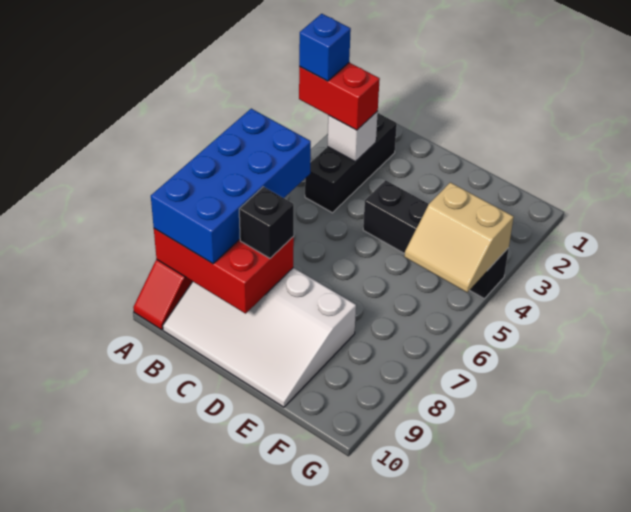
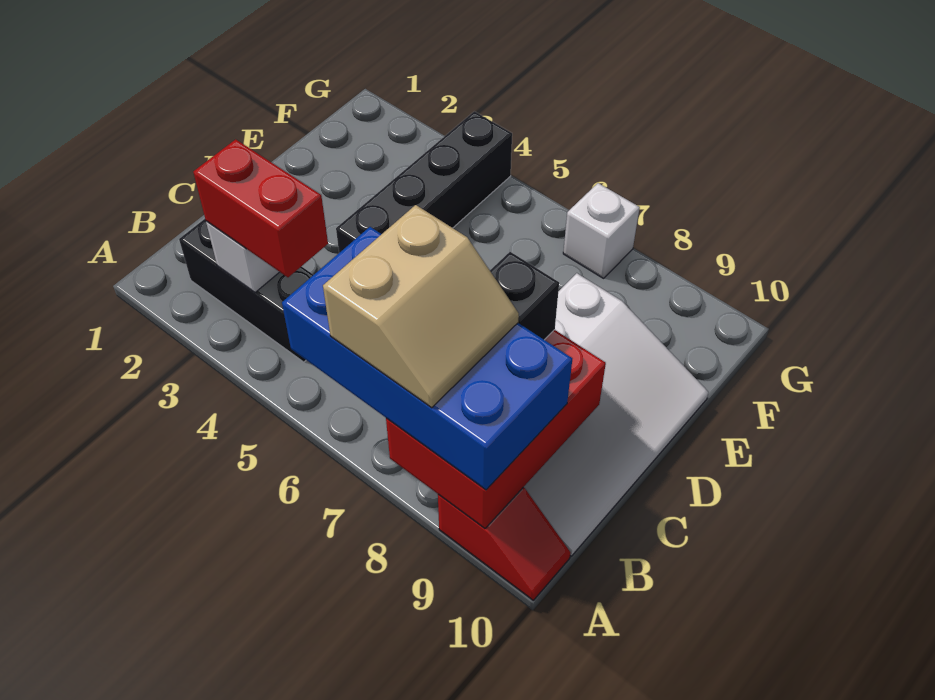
red brick A3:B3 level 3 -> red brick B3:B4 level 3
blue brick A3 level 4 -> none
tan slope F4:G5 level 2 top 4 -> tan slope A7:B8 level 4 top 7
none -> white brick G7 level 1

